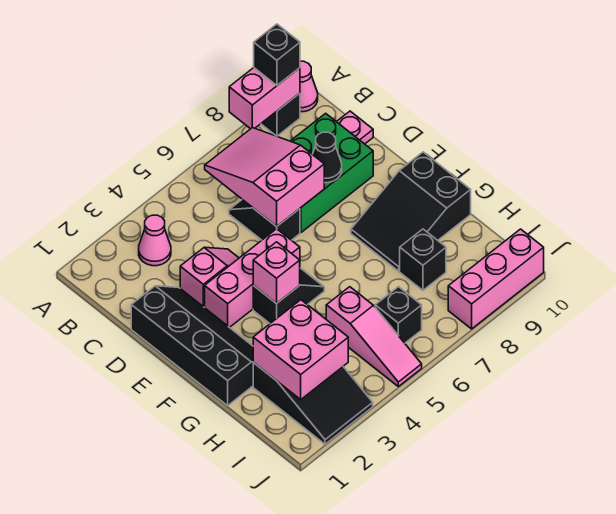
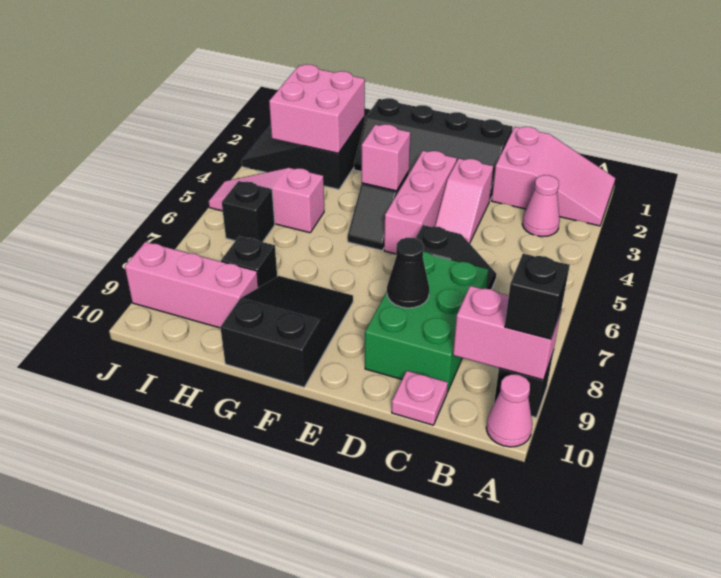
pink brick A8:A9 level 2 -> pink brick A9:B9 level 2
pink slope B6:D7 level 2 top D -> pink slope A1:C2 level 1 top C
pink brick J8:J10 level 1 -> pink brick H9:J9 level 1

